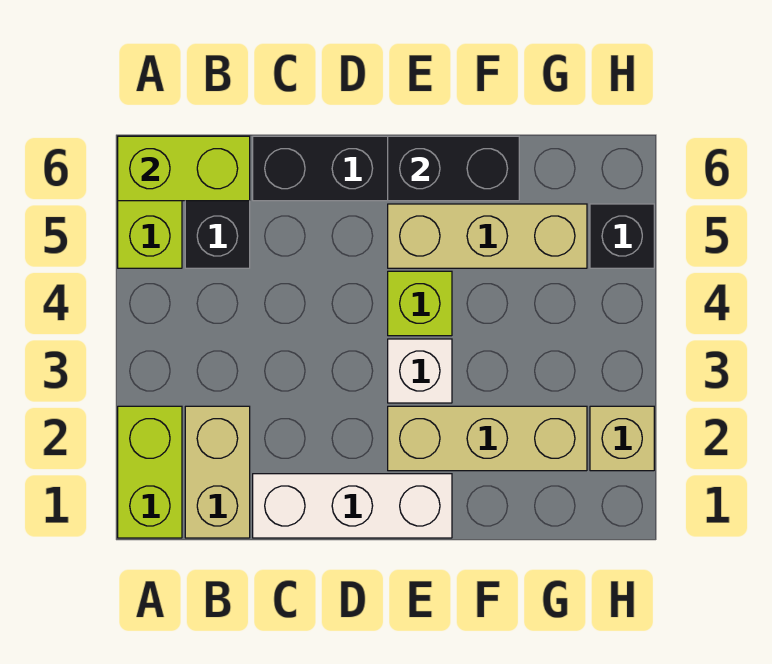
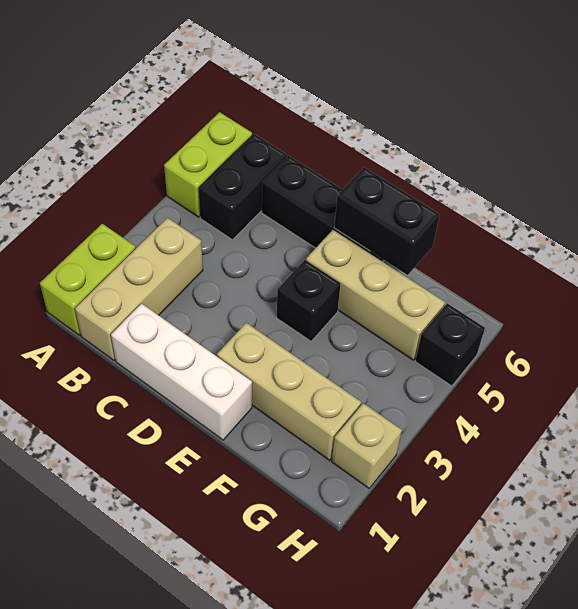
lime brick A6:B6 level 2 -> none
tan brick B1:B2 level 1 -> tan brick B1:B3 level 1
white brick E3 level 1 -> none
lime brick E4 level 1 -> black brick E4 level 1

